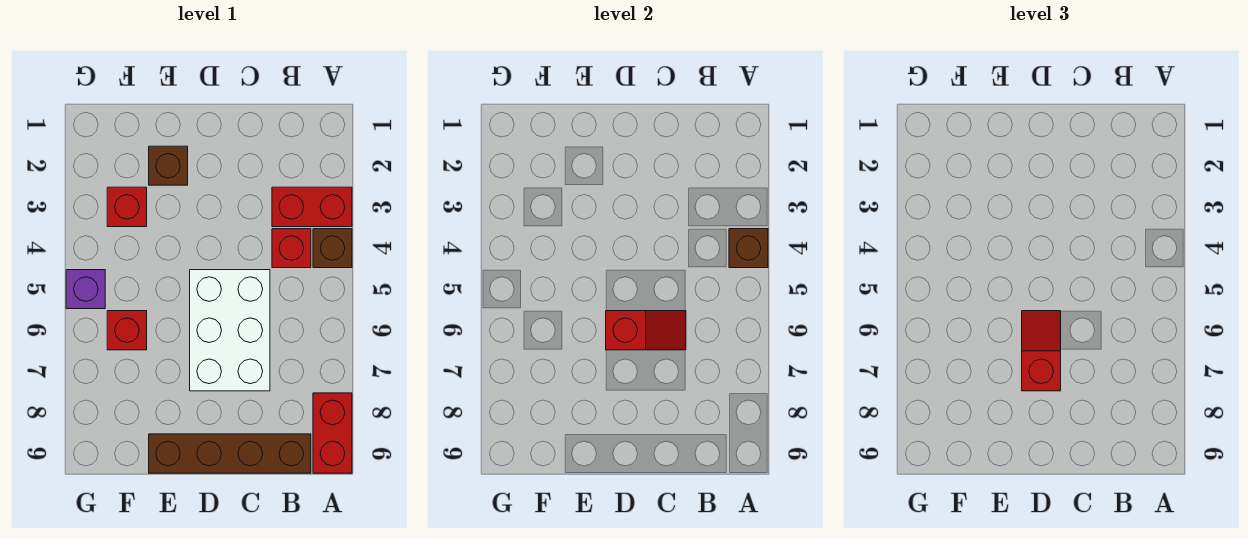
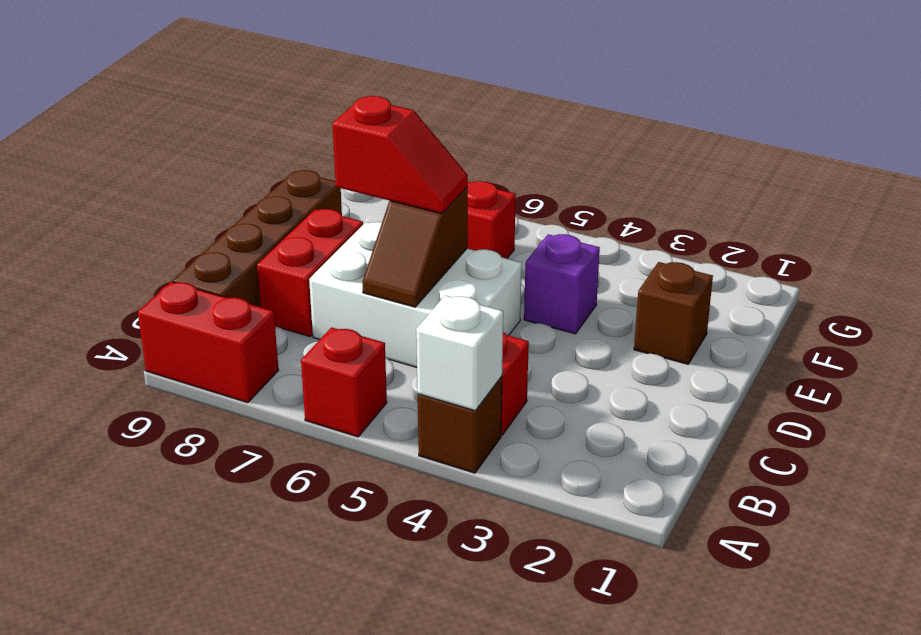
red brick A3:B3 level 1 -> red brick C8:D8 level 1
brown brick A4 level 2 -> white brick A4 level 2
red slope C6:D6 level 2 top D -> brown slope C6:D6 level 2 top D
red brick F3 level 1 -> red brick A6 level 1
purple brick G5 level 1 -> purple brick E4 level 1

